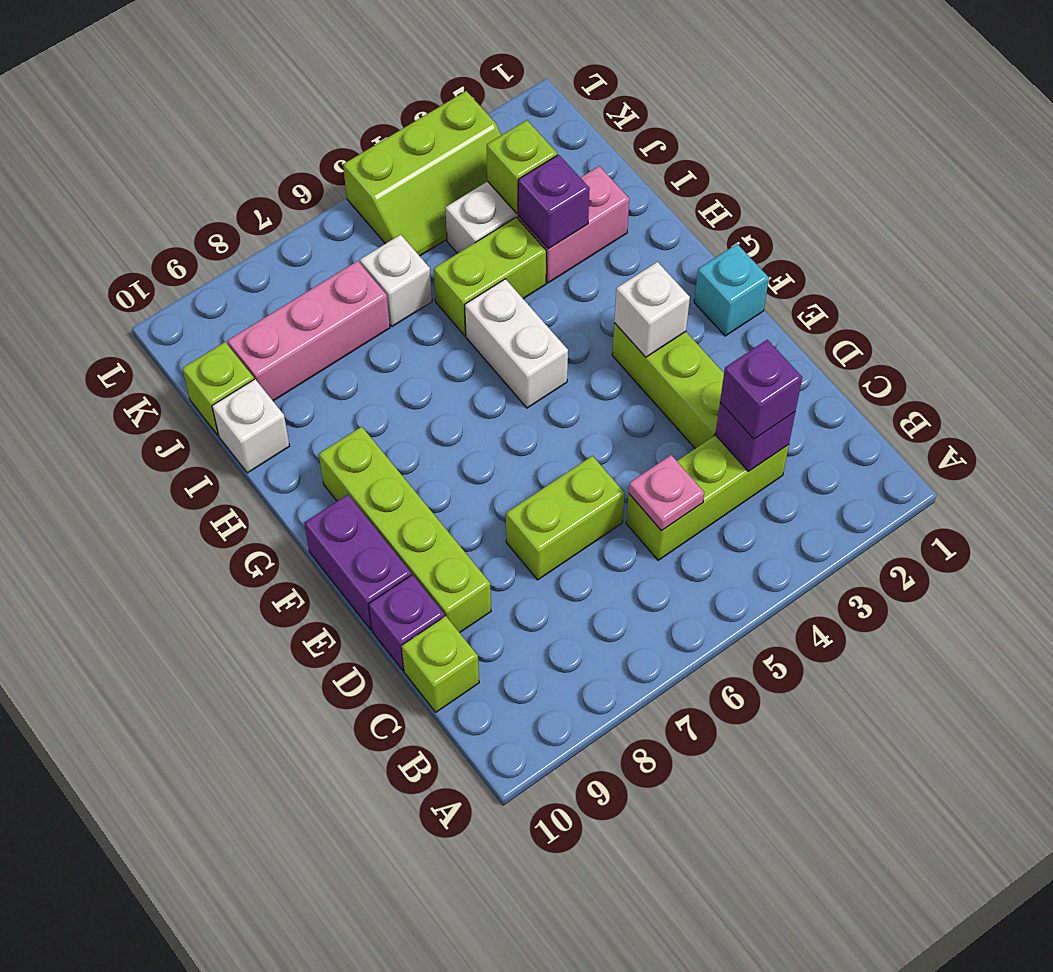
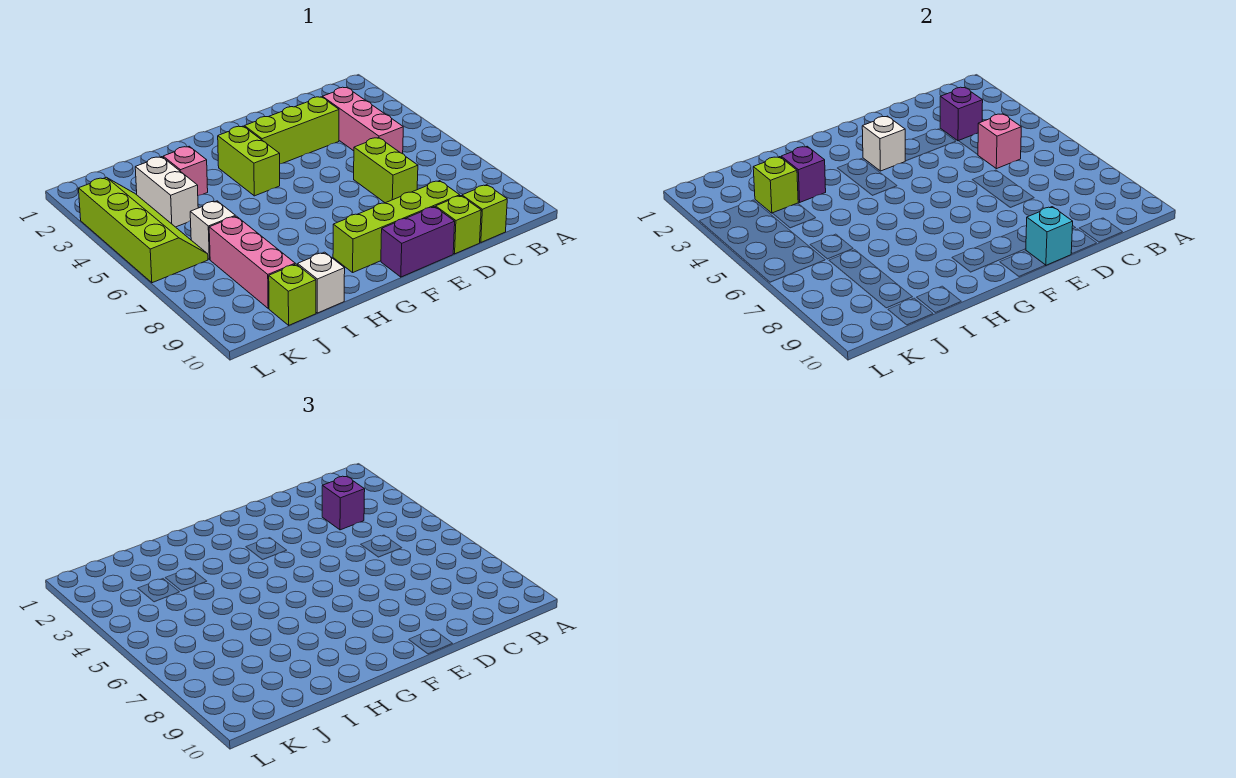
lime brick C3:C5 level 1 -> pink brick C3:C5 level 1
pink plate C5 level 2 -> pink brick C5 level 2
purple brick D10 level 1 -> lime brick D10 level 1
cyan brick F1 level 1 -> cyan brick E10 level 2
white brick G5:H5 level 1 -> none
pink brick I2:I3 level 1 -> pink brick I3 level 1
lime brick I4:I5 level 1 -> lime brick G3:G4 level 1
lime slope K3:L5 level 1 top L -> lime slope K3:L6 level 1 top L

